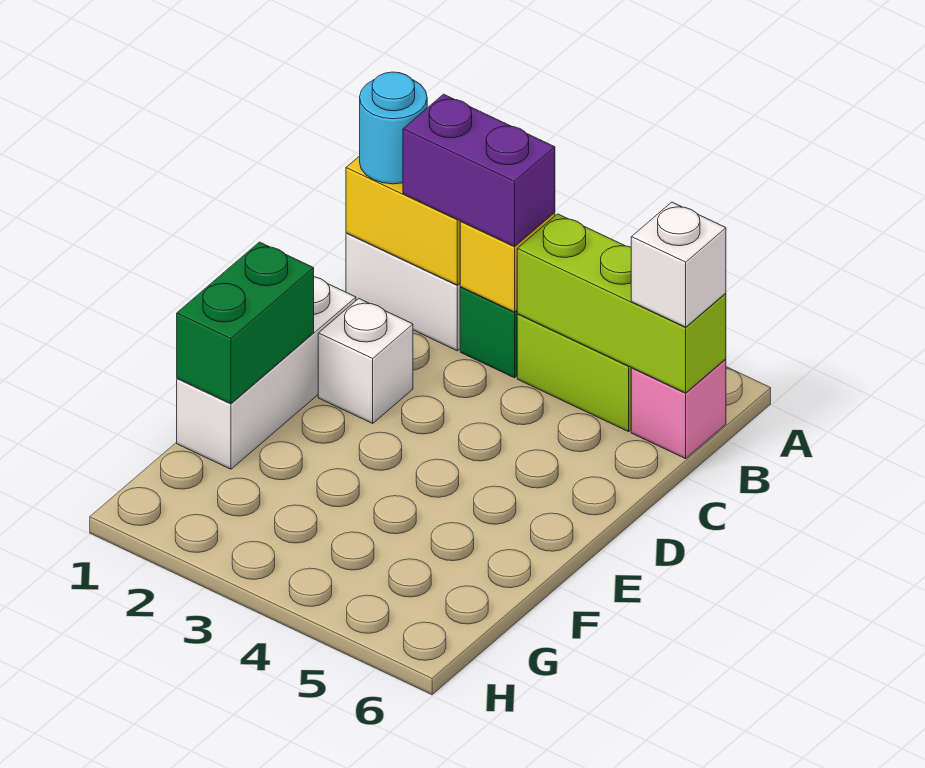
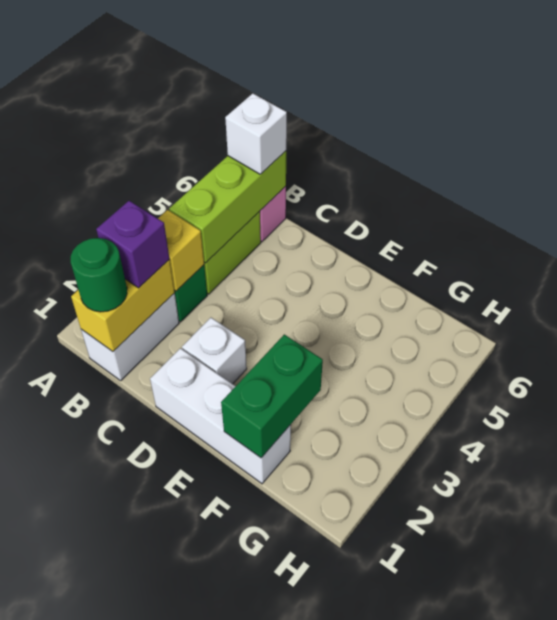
cyan round brick B1 level 3 -> green round brick B1 level 3
purple brick B2:B3 level 3 -> purple brick B2 level 3
green brick E1:F1 level 2 -> green brick F1:F2 level 2

